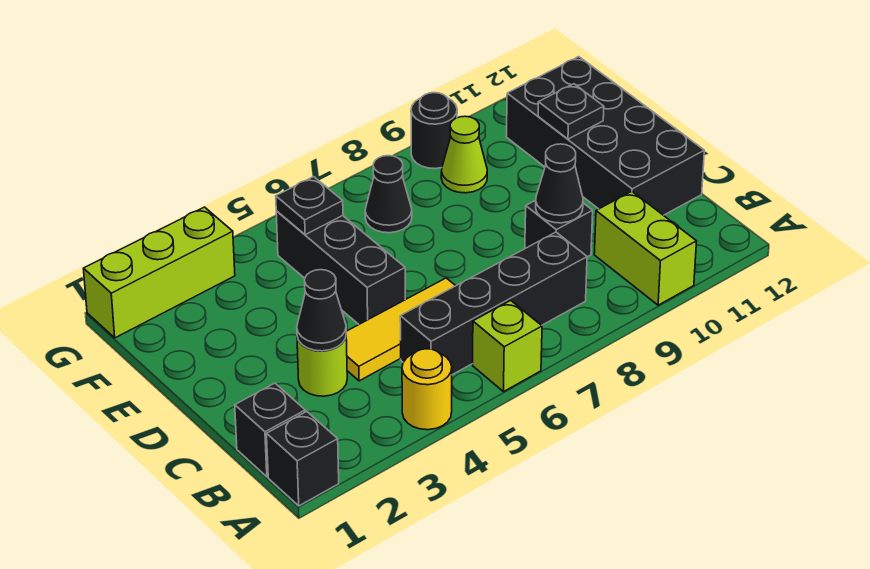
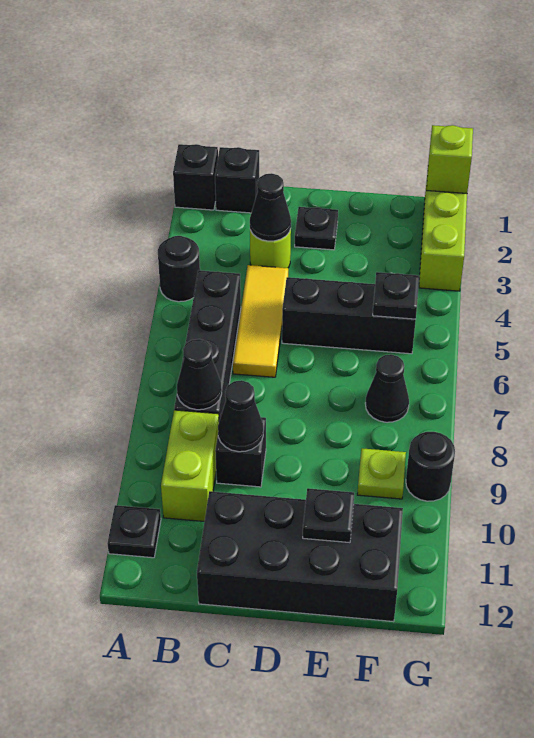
yellow round brick A4 level 1 -> black round brick A4 level 1
lime brick A6 level 1 -> lime brick G1 level 2
lime brick A10:B10 level 1 -> lime brick B9:B10 level 1
none -> black plate A11 level 1
none -> black cone B8 level 2
none -> black plate D2 level 1
lime cone F9 level 1 -> lime plate F9 level 1

